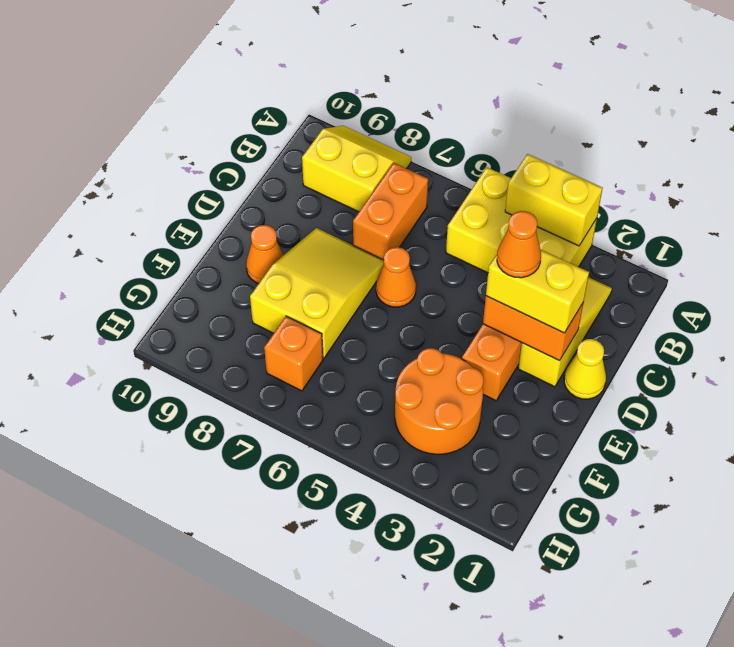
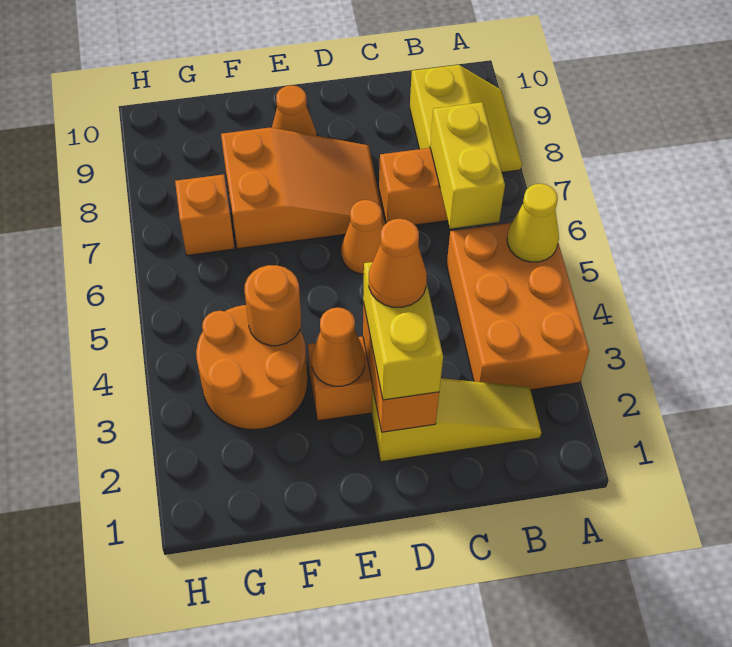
yellow brick A3:B5 level 1 -> orange brick A3:B5 level 1
yellow brick A3:A4 level 2 -> yellow brick B6:B7 level 2
yellow cone D1 level 1 -> yellow cone A5 level 2
yellow slope D7:F8 level 1 top F -> orange slope D7:F8 level 1 top F
none -> orange cone E3 level 2
none -> orange round brick F4 level 2

